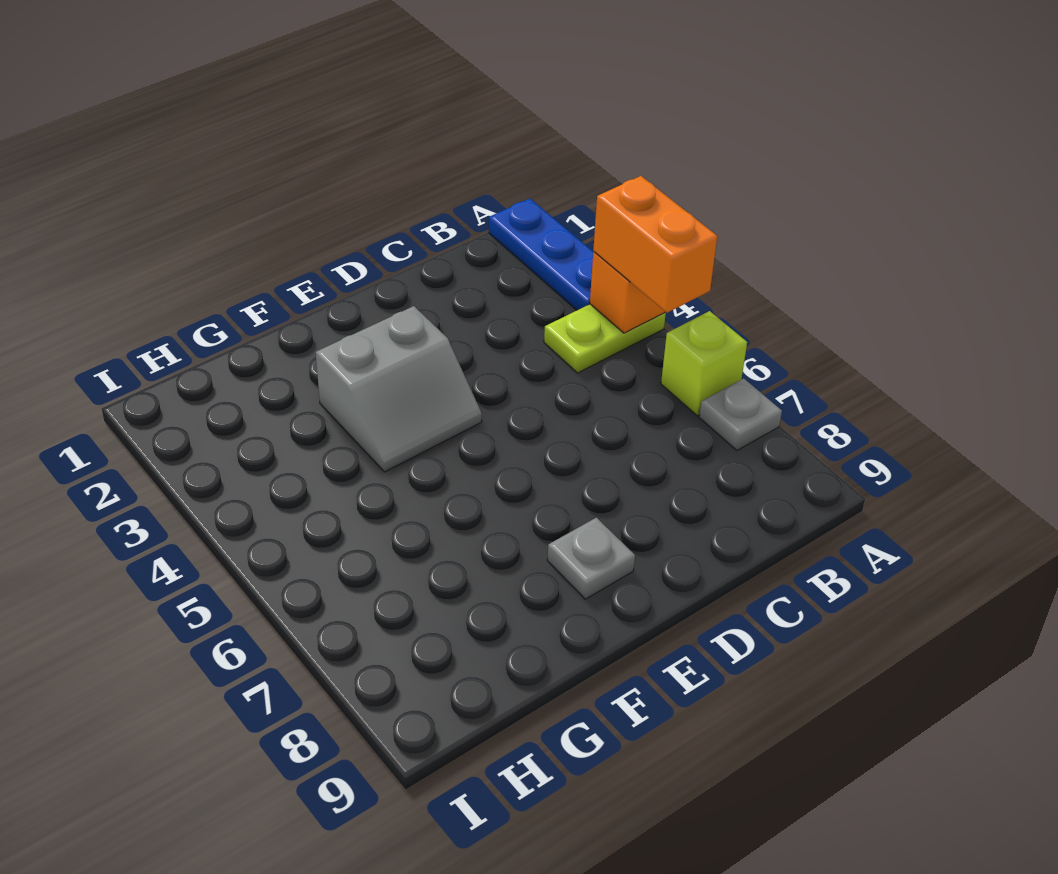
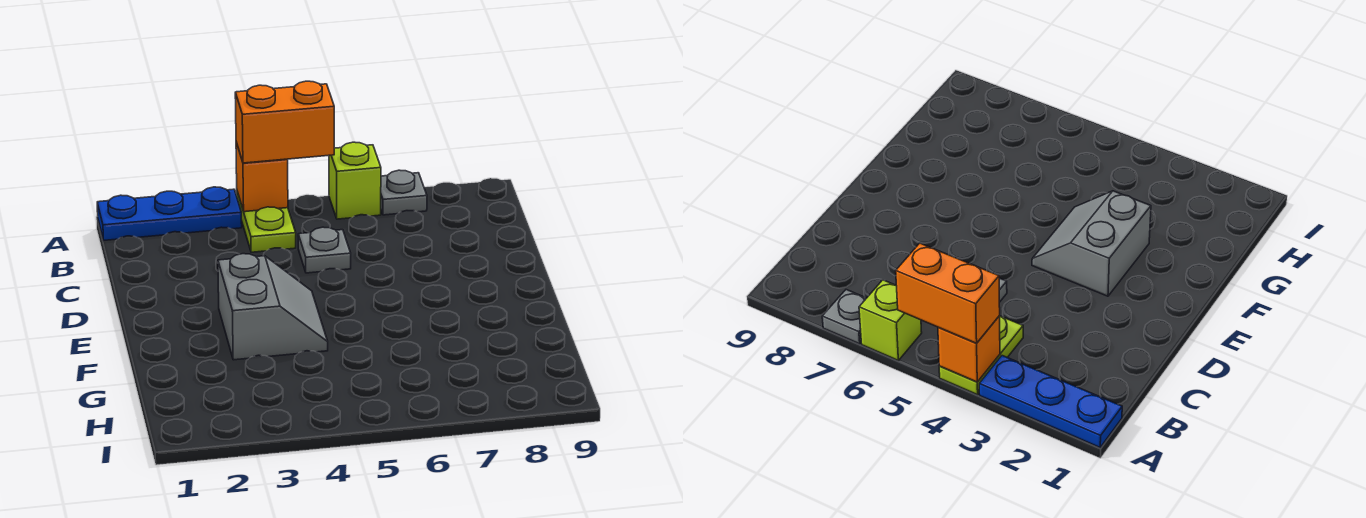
grey plate E8 level 1 -> grey plate C5 level 1

